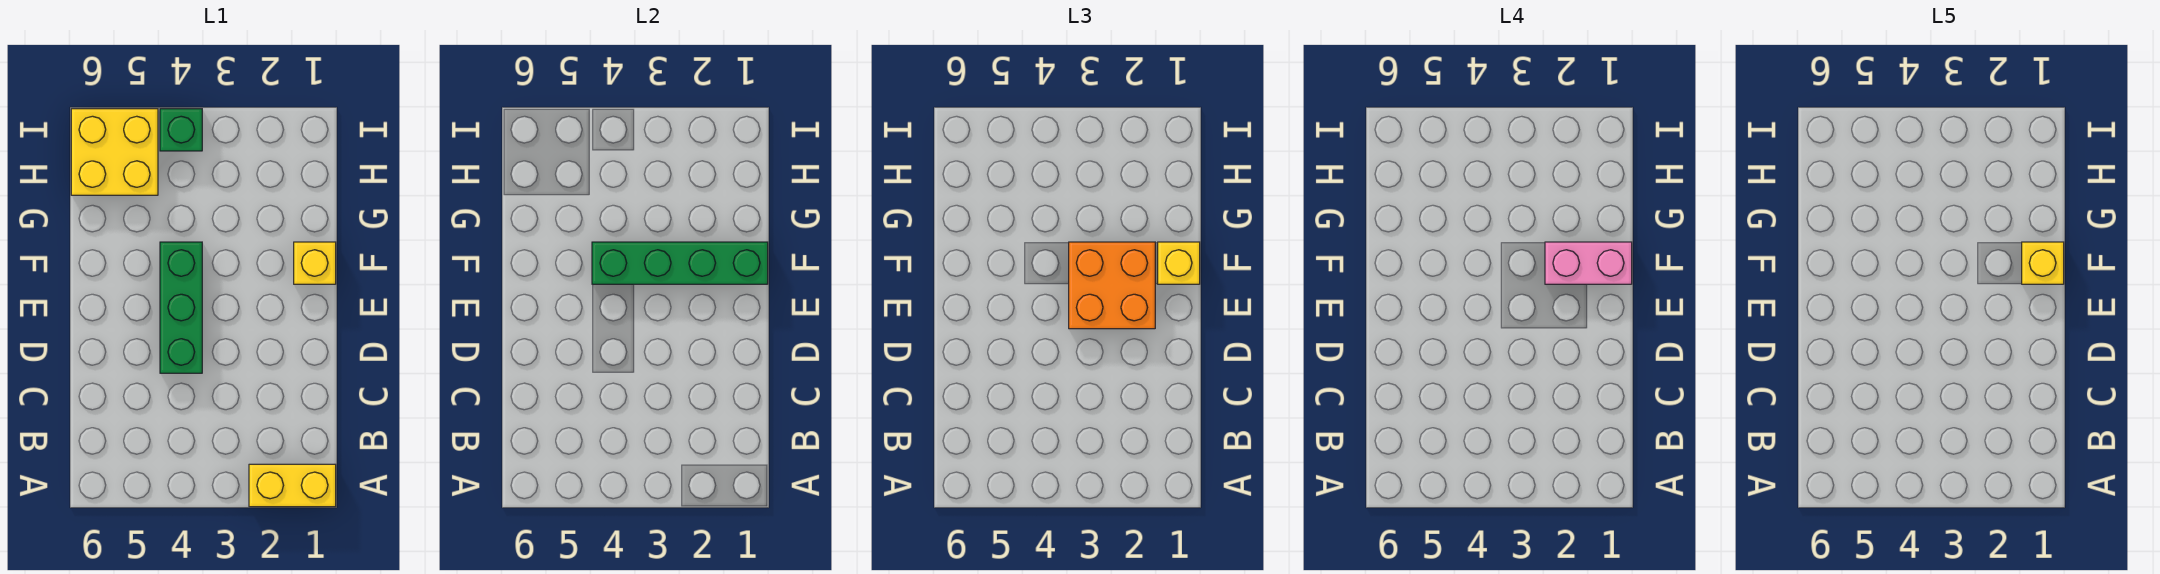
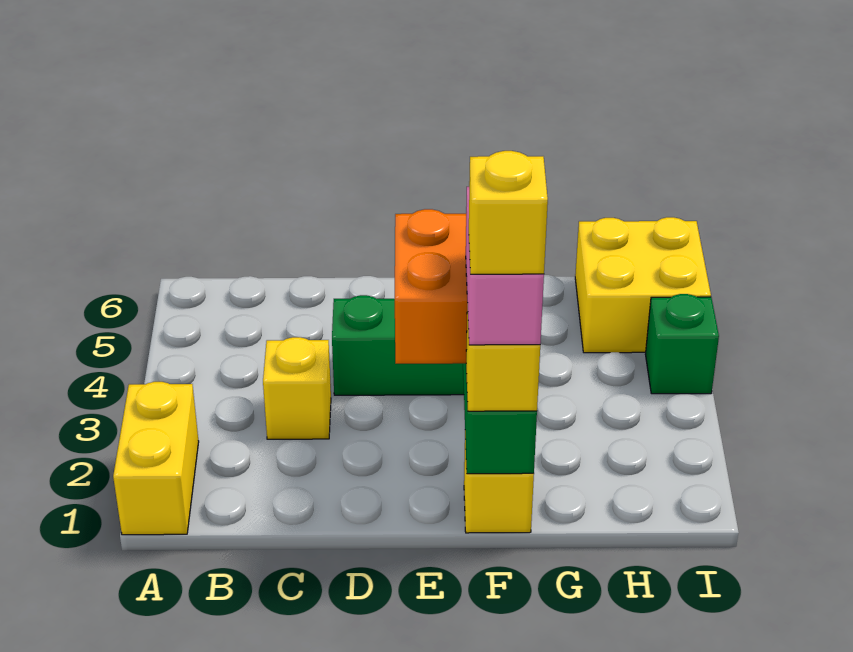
none -> yellow brick C3 level 1

